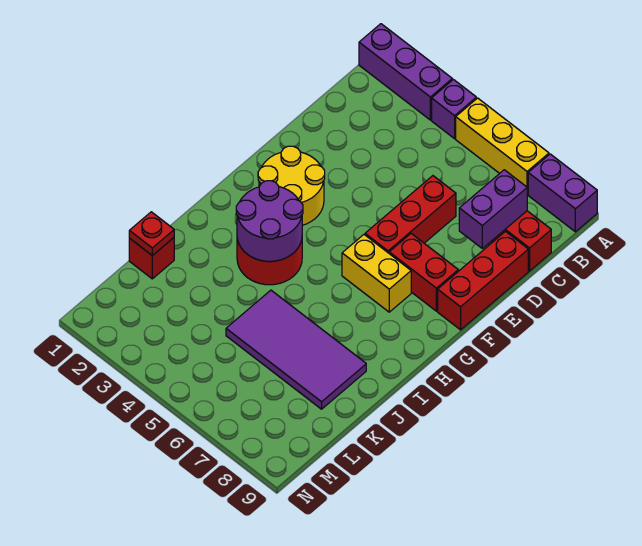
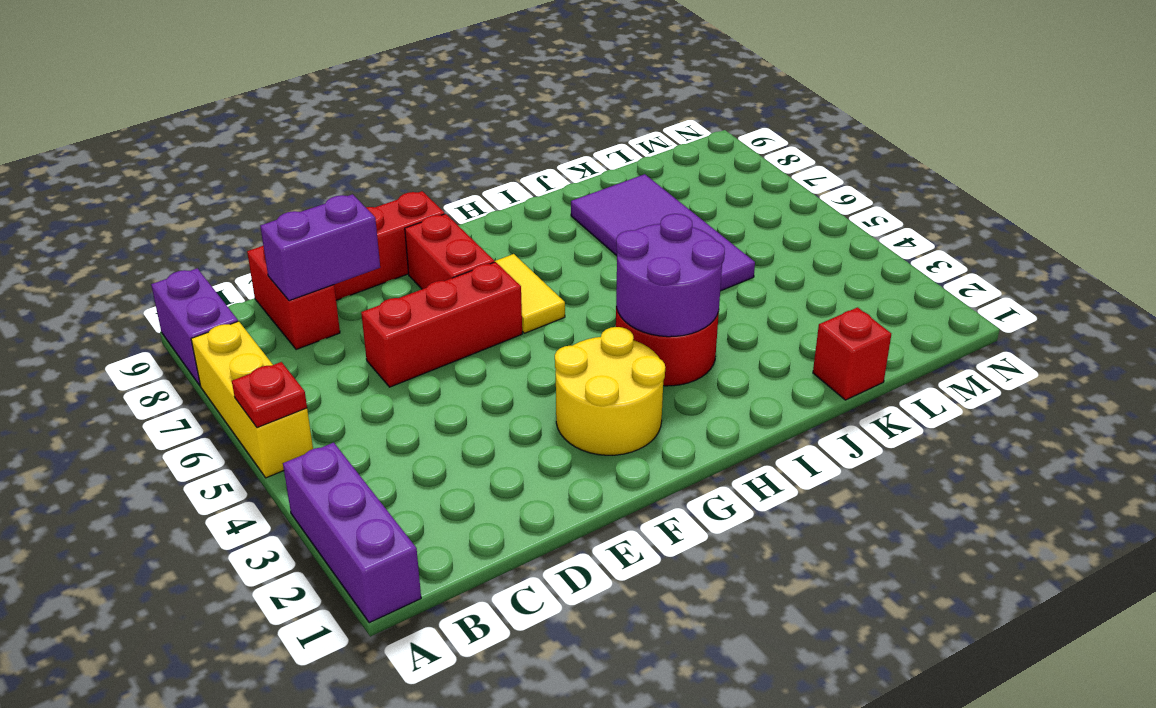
purple brick A4 level 1 -> none
yellow brick G6:G7 level 1 -> yellow tile G6:G7 level 1
red plate K1 level 2 -> red plate A5 level 2

